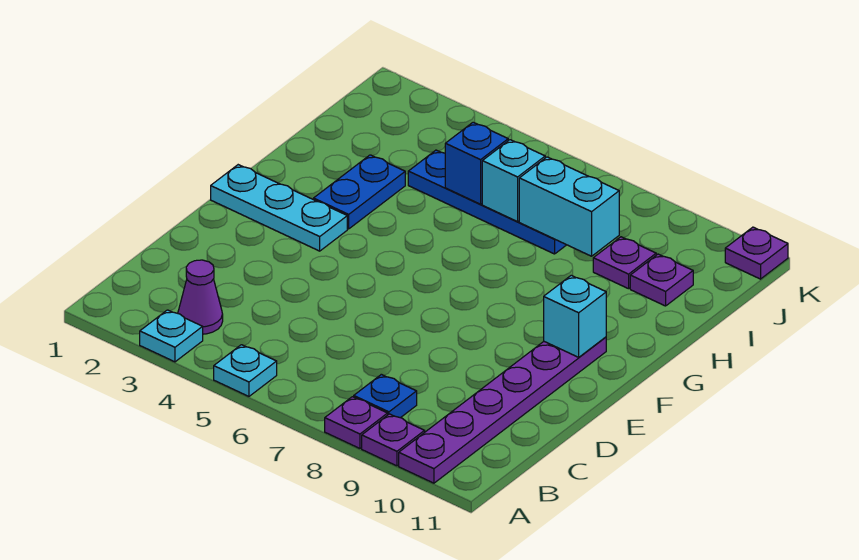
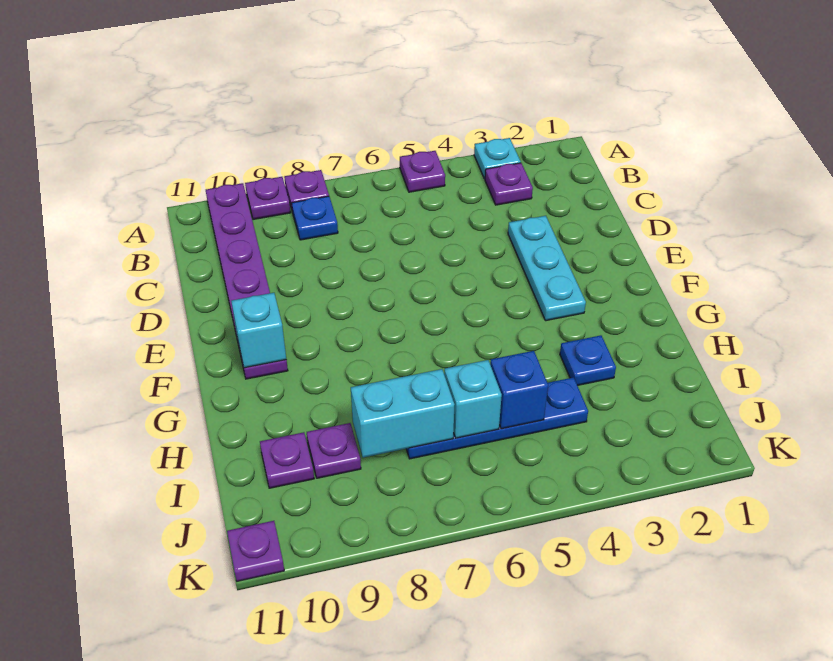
cyan plate A5 level 1 -> purple plate A5 level 1
purple cone B3 level 1 -> purple plate B3 level 1
cyan plate F1:F3 level 1 -> cyan plate D3:F3 level 1
blue plate G3:H3 level 1 -> blue plate H3 level 1

